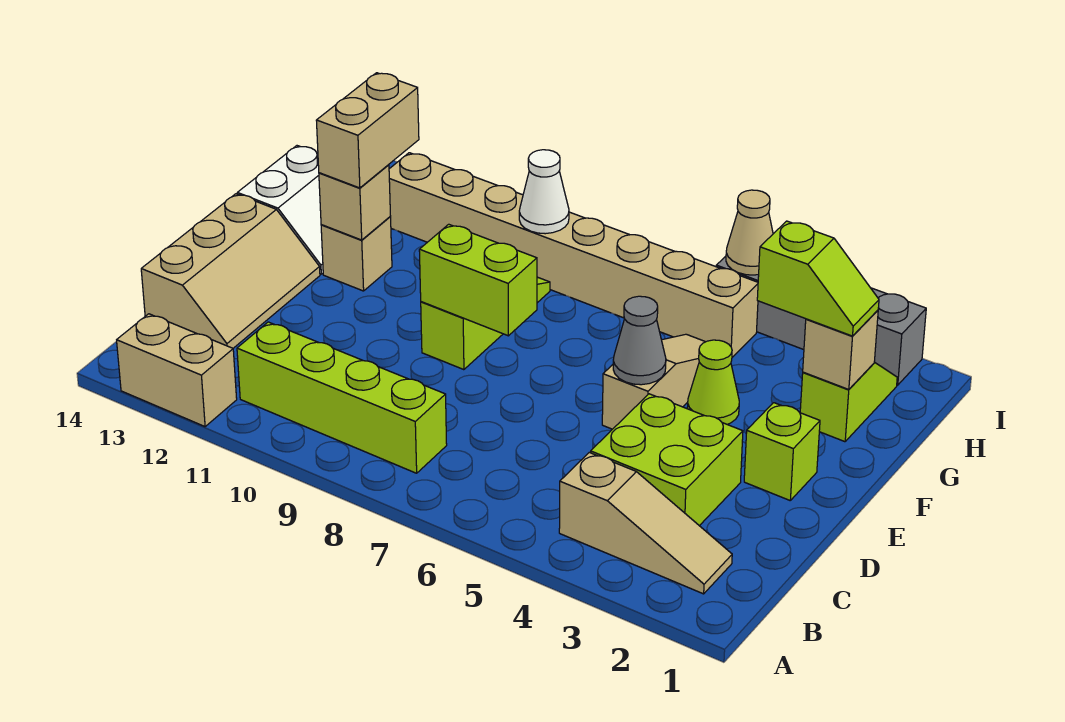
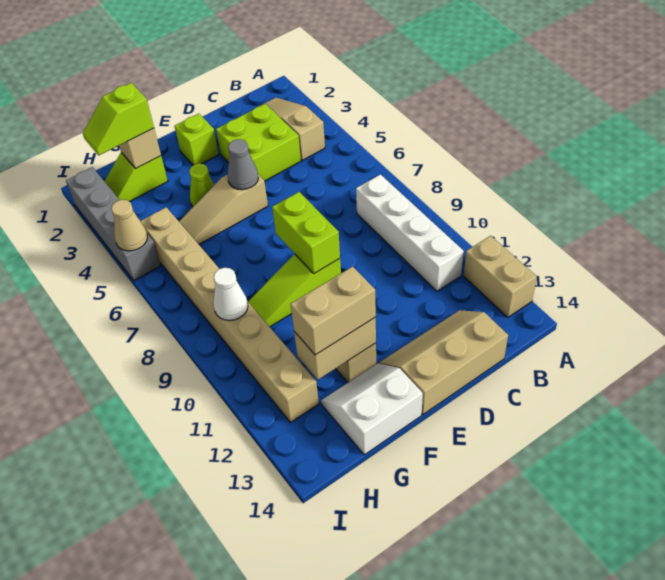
lime brick B8:B11 level 1 -> white brick B8:B11 level 1
tan brick F12 level 2 -> tan brick F12:G12 level 2
lime slope G2:G3 level 3 top 3 -> lime slope G2:H2 level 3 top G

